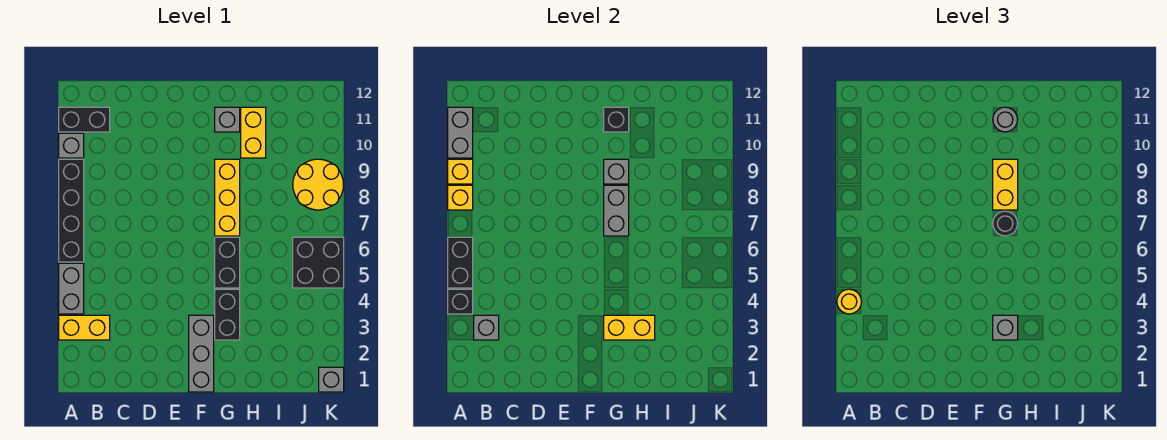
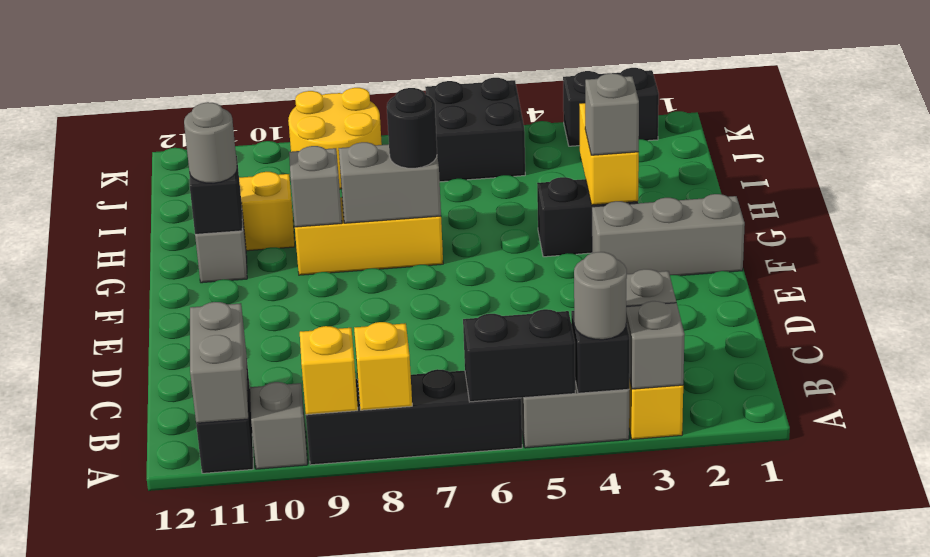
yellow round brick A4 level 3 -> grey round brick A4 level 3
grey brick A10:A11 level 2 -> grey brick A11:B11 level 2
black brick G5:G6 level 1 -> black brick K2:K3 level 1
yellow brick G8:G9 level 3 -> none
grey brick K1 level 1 -> grey brick A3 level 2

